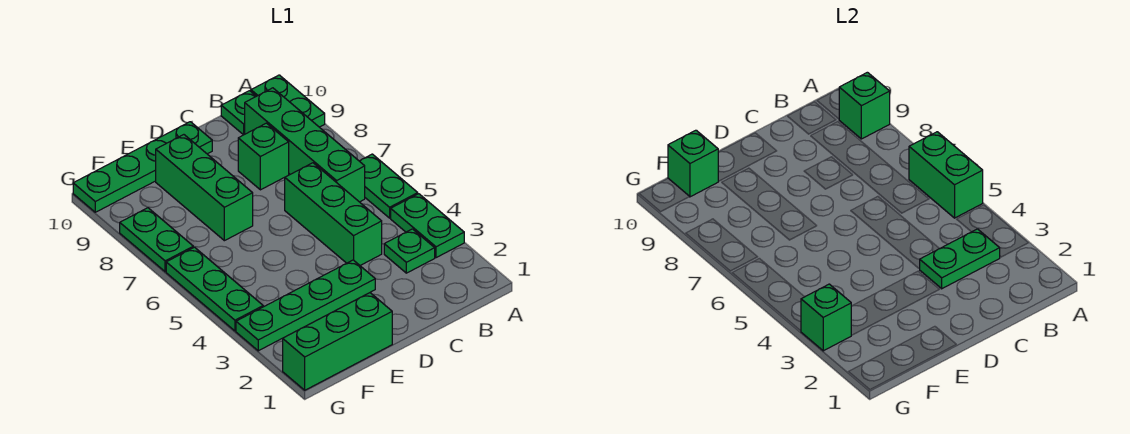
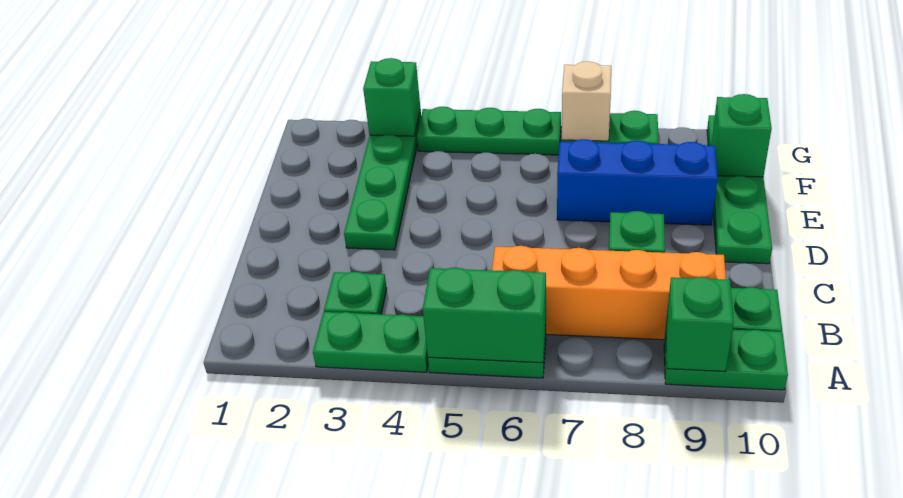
green plate B3:C3 level 2 -> none
green brick B6:B9 level 1 -> orange brick B6:B9 level 1
green brick C4:C6 level 1 -> none
green brick E1:G1 level 1 -> none
green brick E7:E9 level 1 -> blue brick E7:E9 level 1
none -> tan brick G7 level 2

